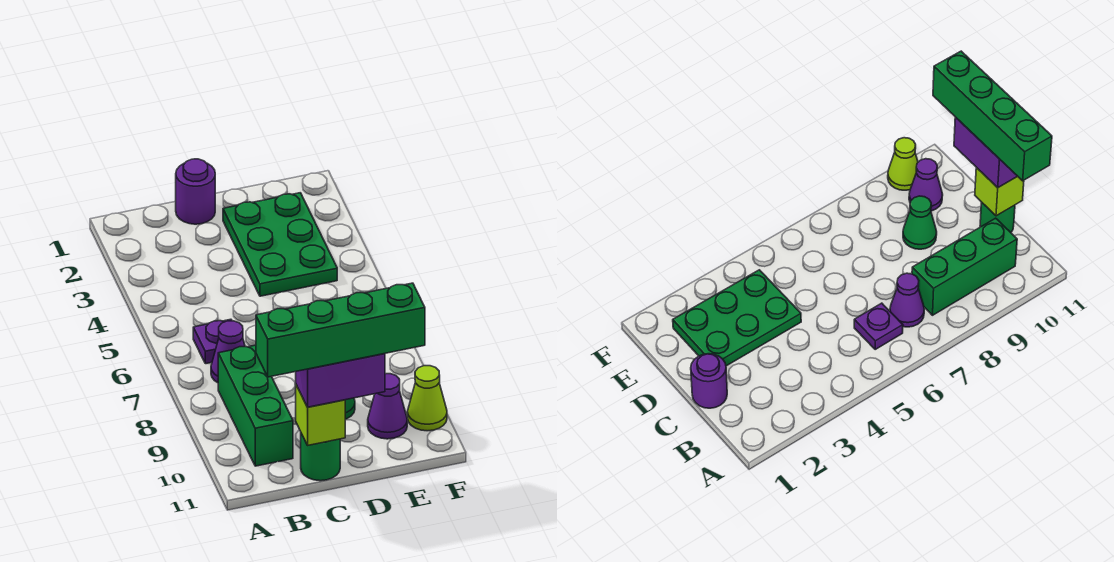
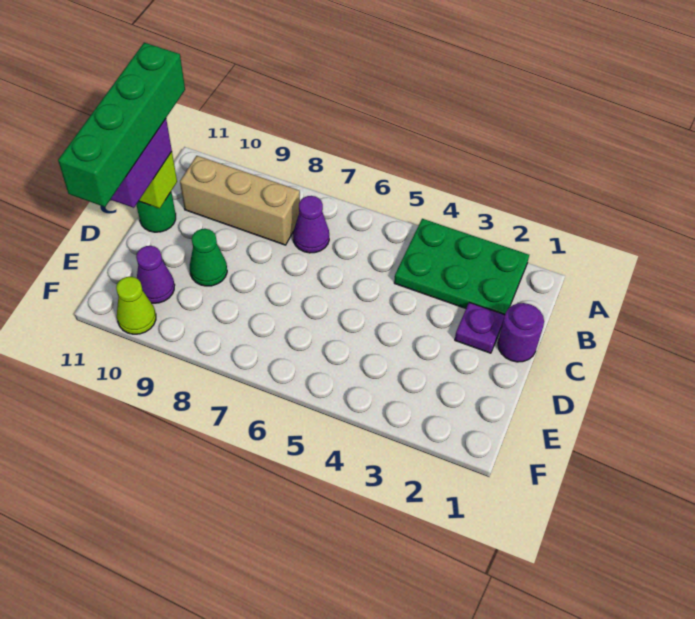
purple plate B6 level 1 -> purple plate C2 level 1
green brick B8:B10 level 1 -> tan brick B8:B10 level 1
green plate D2:E4 level 1 -> green plate A2:B4 level 1

